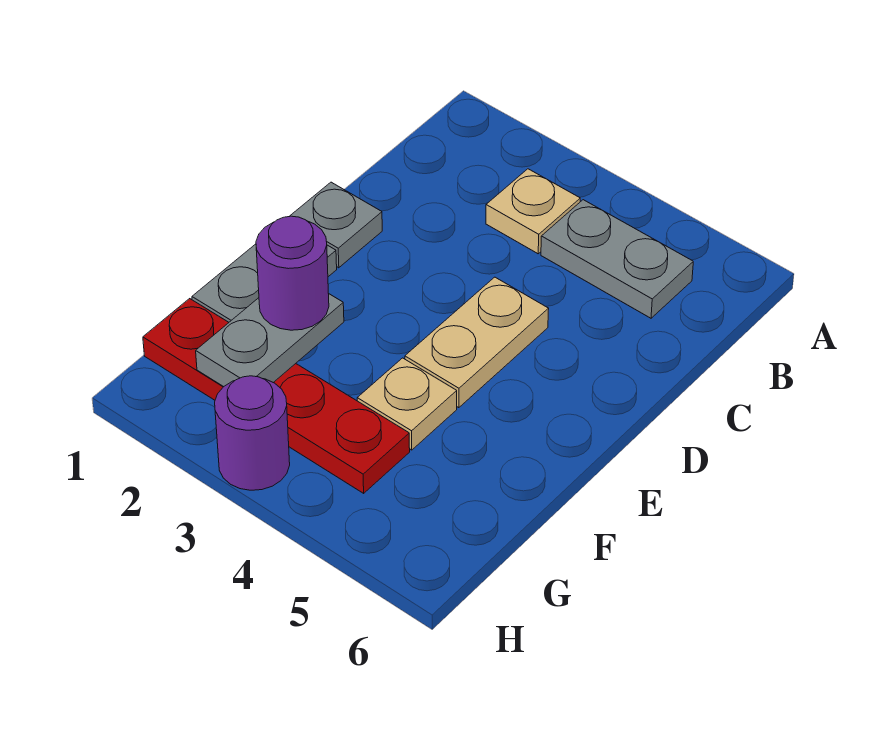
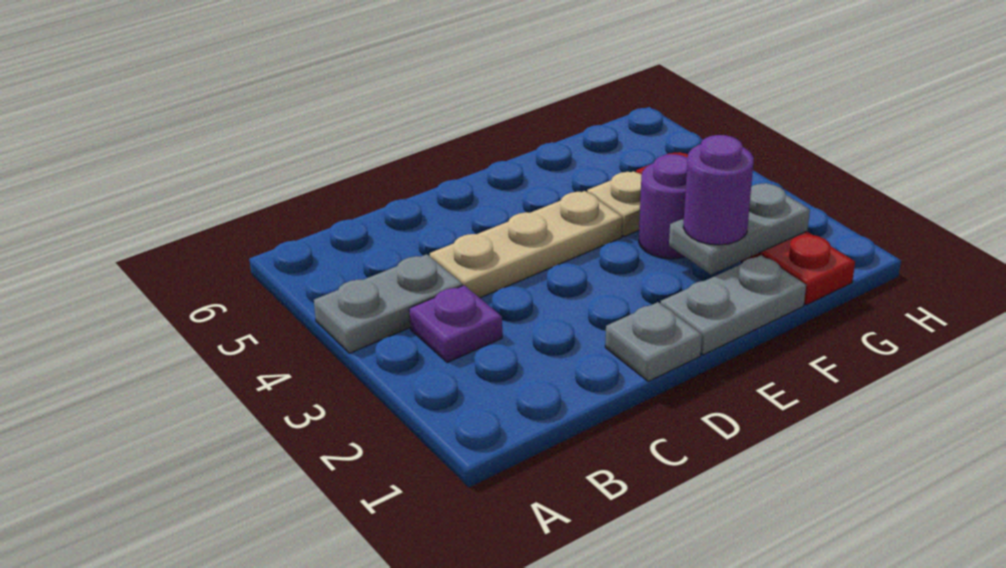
tan plate B3 level 1 -> purple plate B3 level 1
grey plate B4:B5 level 1 -> grey plate A4:B4 level 1
tan plate D4:E4 level 1 -> tan plate C4:E4 level 1
purple round brick H3 level 1 -> purple round brick F3 level 1

